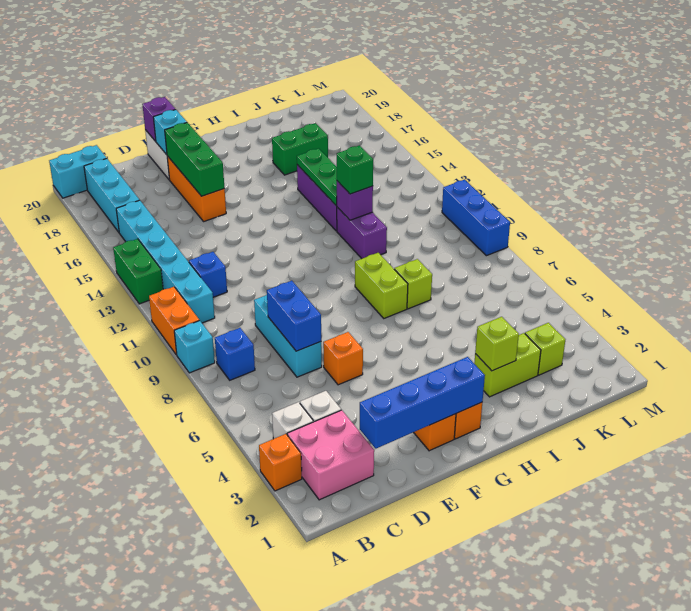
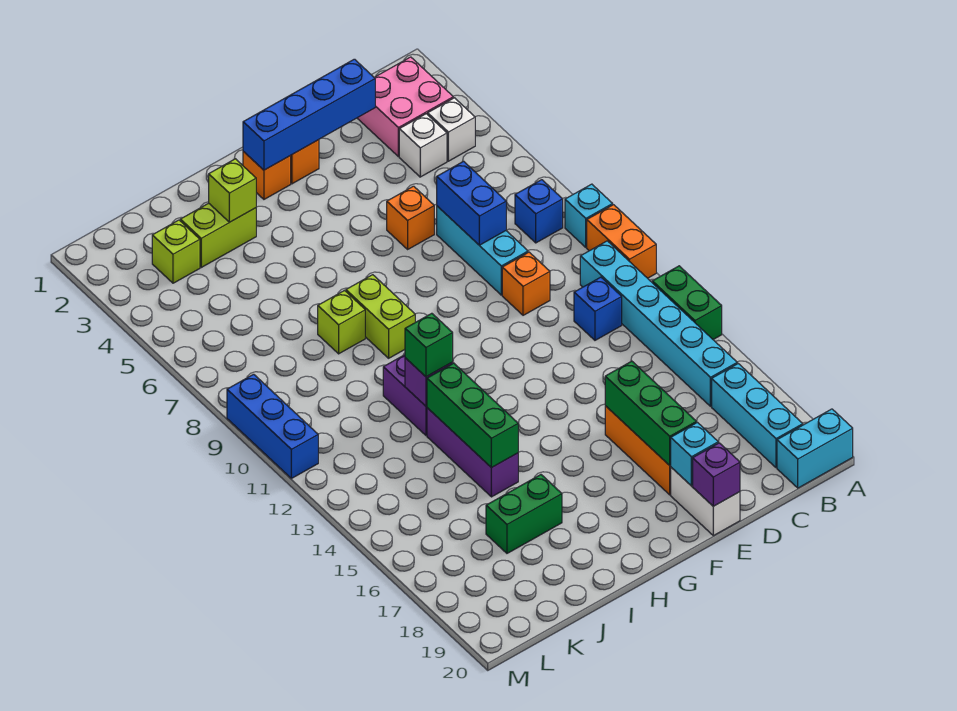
orange brick A3 level 1 -> orange brick D10 level 1
green plate I13:I15 level 2 -> green brick I13:I15 level 2

